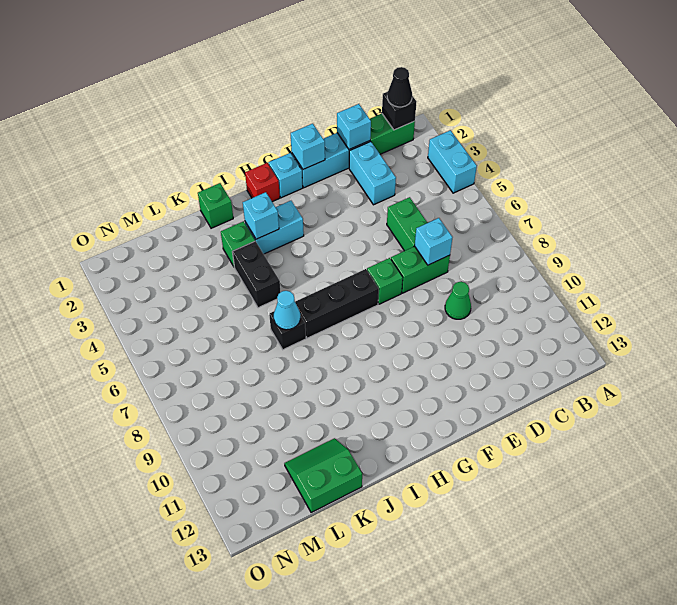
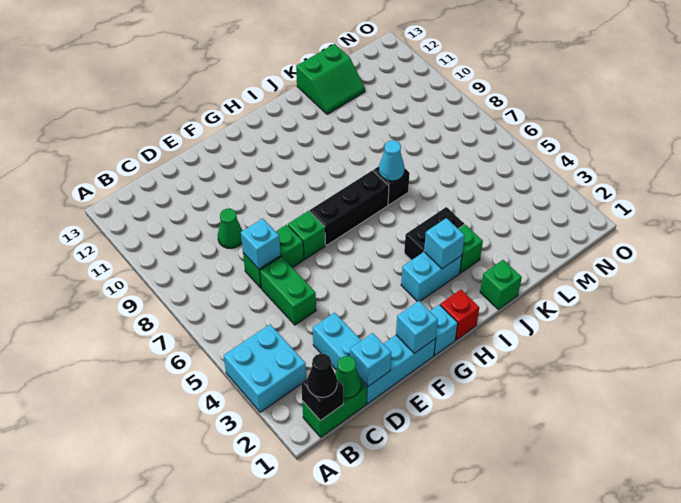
cyan brick A3:A4 level 1 -> cyan brick A3:B4 level 1
none -> green cone C1 level 2
black brick J4:J5 level 1 -> black brick I4:J4 level 1

